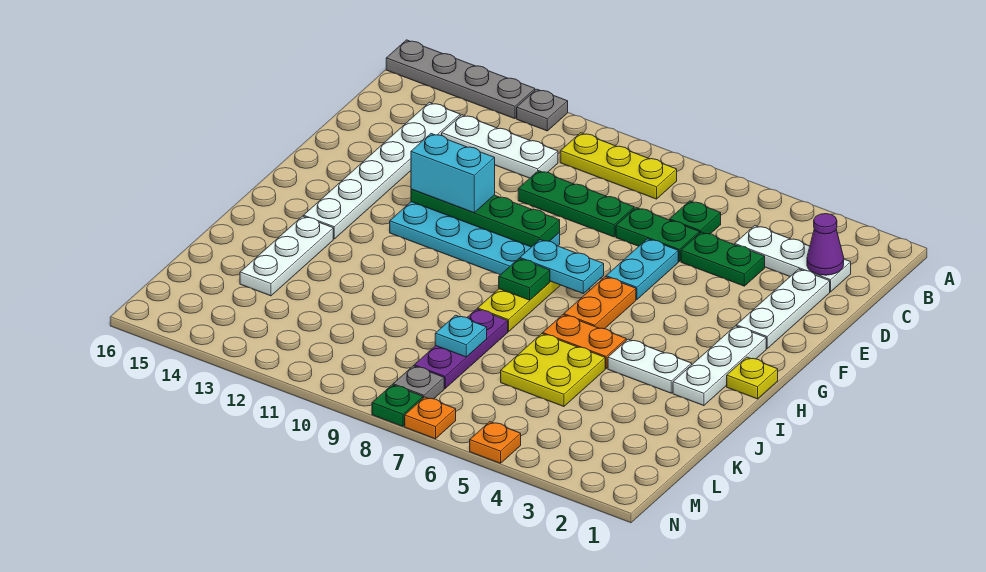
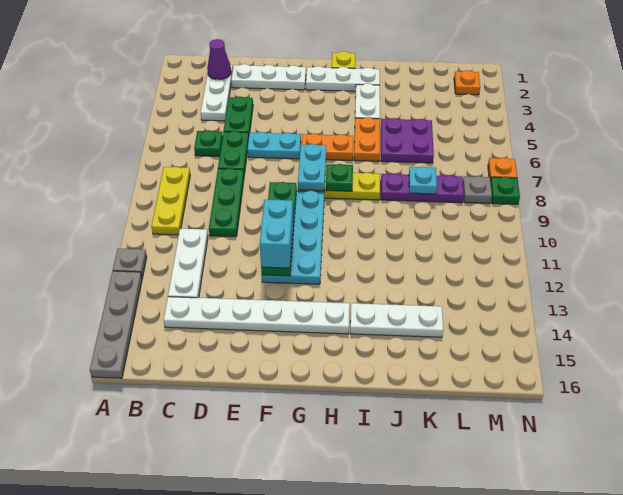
yellow plate J5:K6 level 1 -> purple plate J5:K6 level 1
orange plate N5 level 1 -> orange plate M2 level 1

